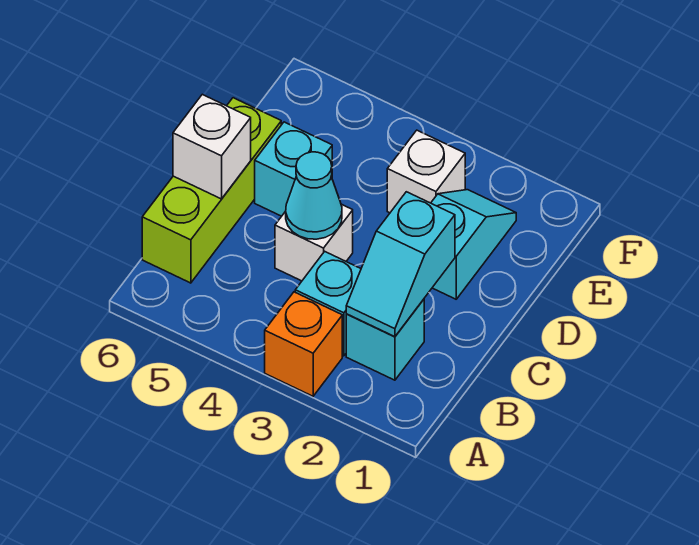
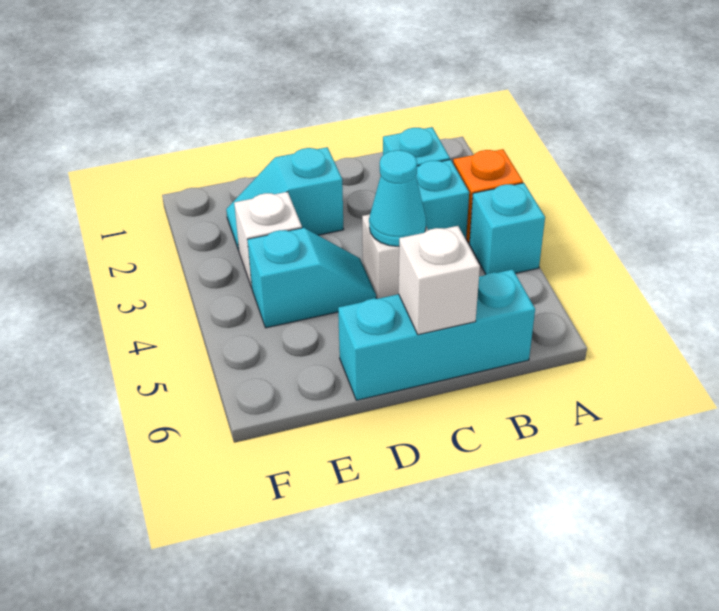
cyan slope B2:C2 level 2 top C -> cyan slope D4:E4 level 1 top E
lime brick B6:D6 level 1 -> cyan brick B6:D6 level 1
cyan brick D5 level 1 -> cyan brick A4 level 1

